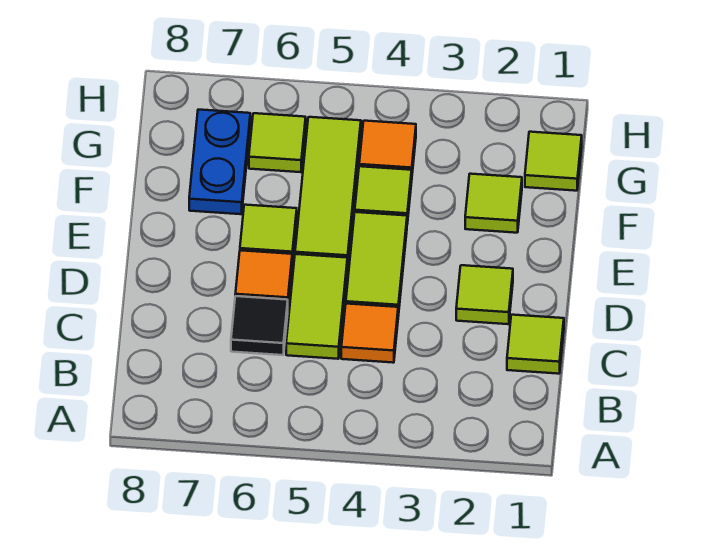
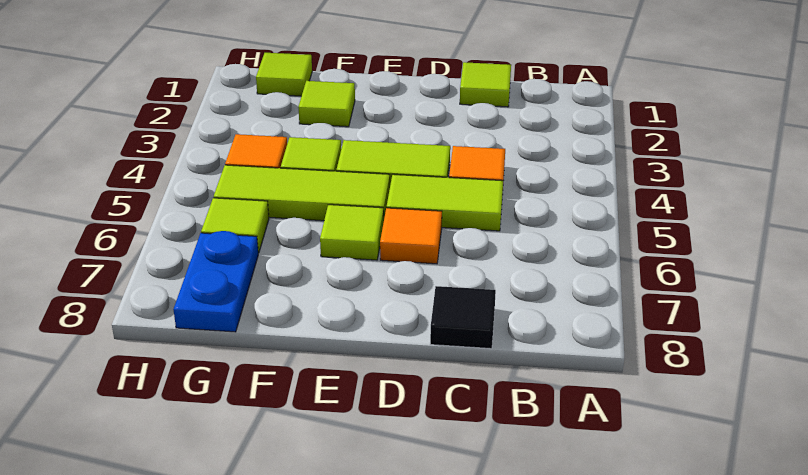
black tile C6 level 1 -> black tile C8 level 1
lime tile D2 level 1 -> none
blue plate F7:G7 level 1 -> blue plate G7:G8 level 1

